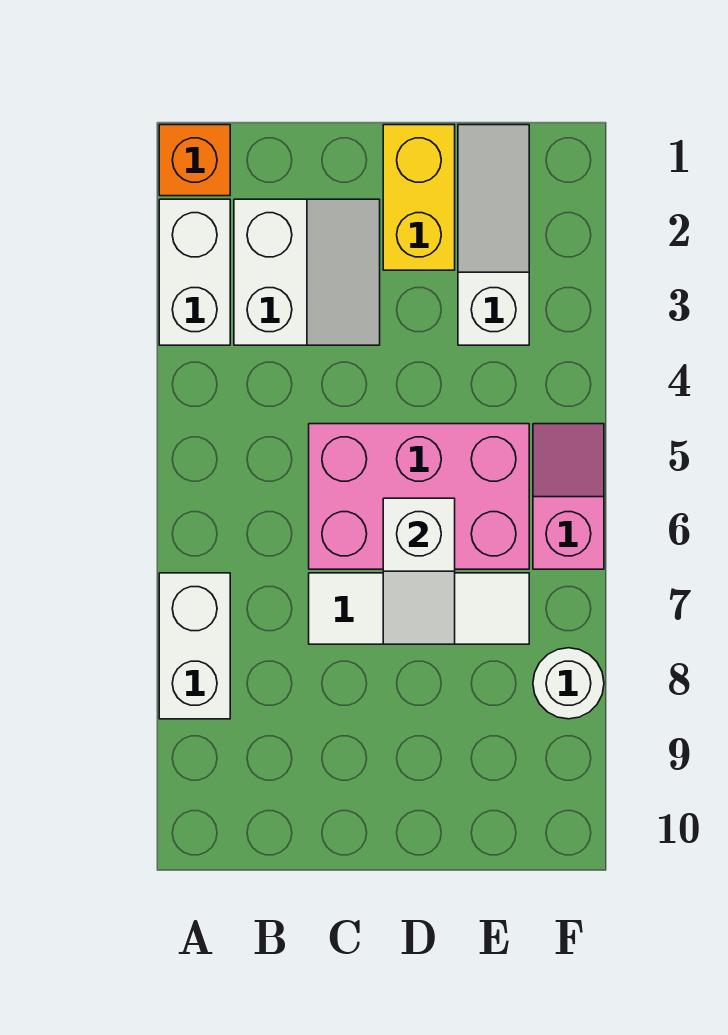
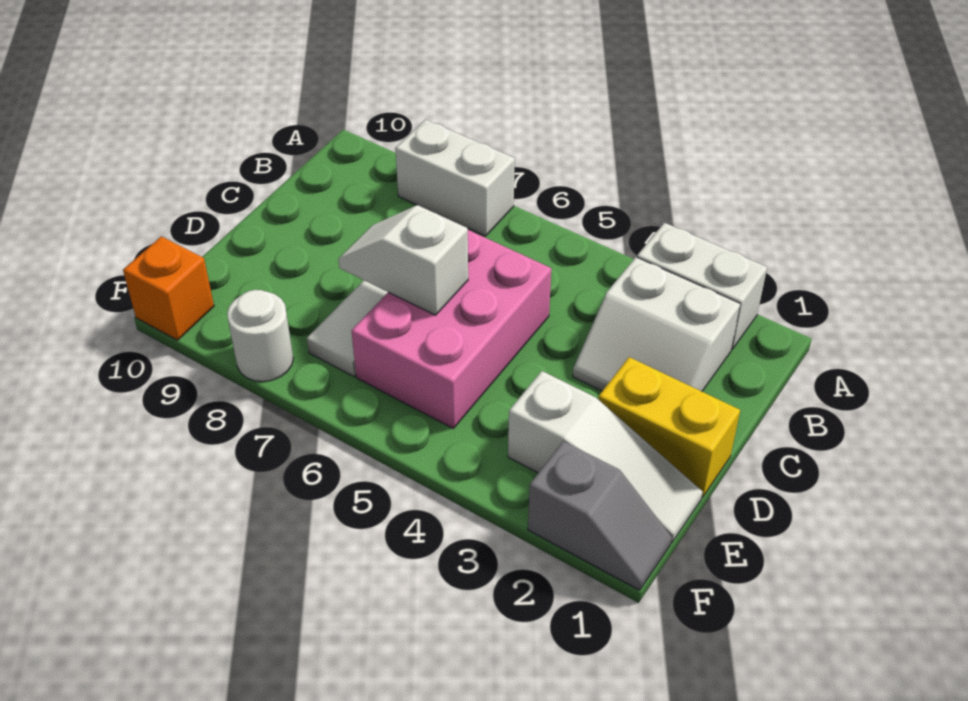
orange brick A1 level 1 -> orange brick F10 level 1
none -> grey slope F1:F2 level 1 top 2
pink slope F5:F6 level 1 top 6 -> none

